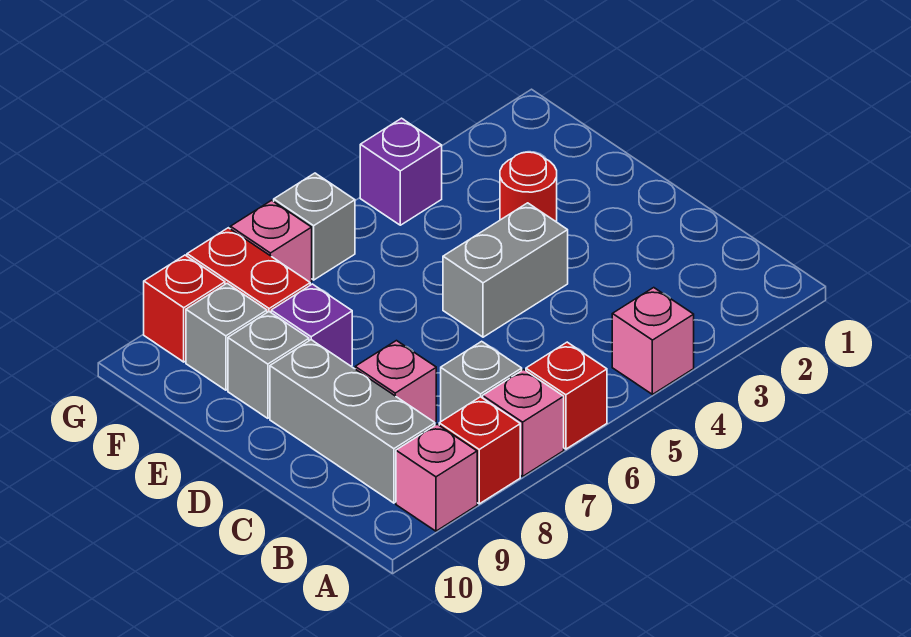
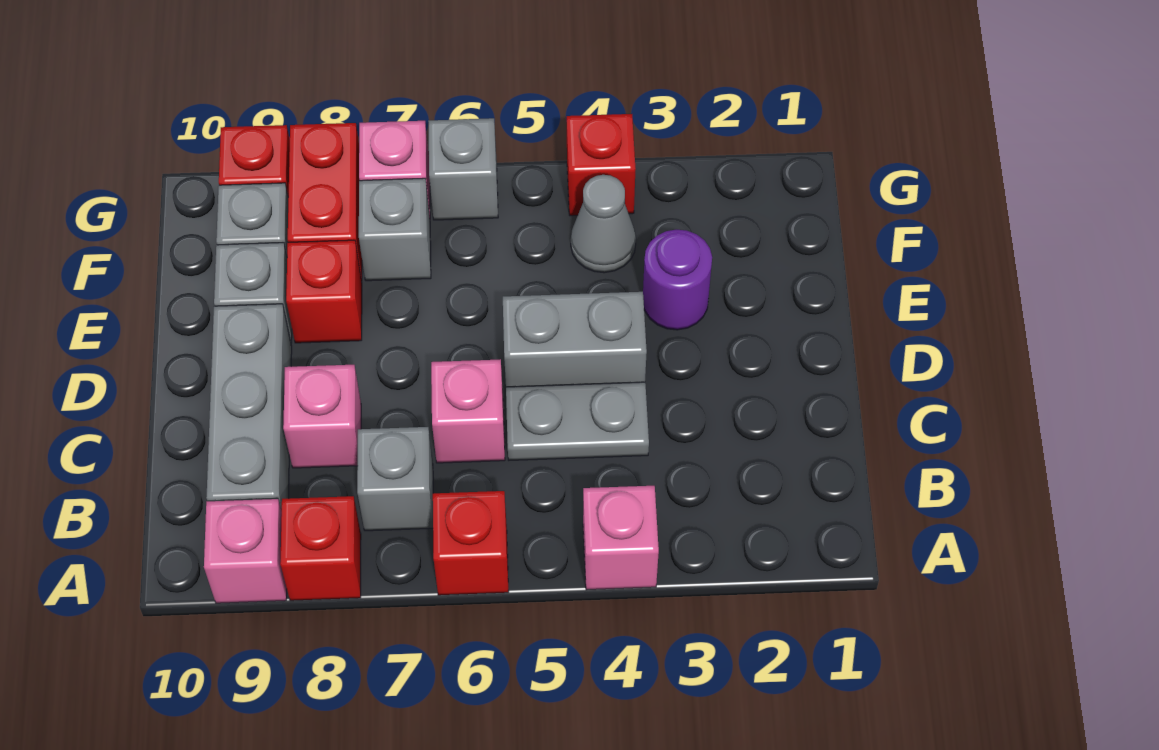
pink brick A7 level 1 -> pink brick C6 level 1
none -> grey plate C4:C5 level 1
red round brick E3 level 1 -> purple round brick E3 level 1
purple brick E8 level 1 -> red brick E8 level 1
none -> grey cone F4 level 1
none -> grey brick F7 level 1
purple brick G4 level 1 -> red brick G4 level 1

